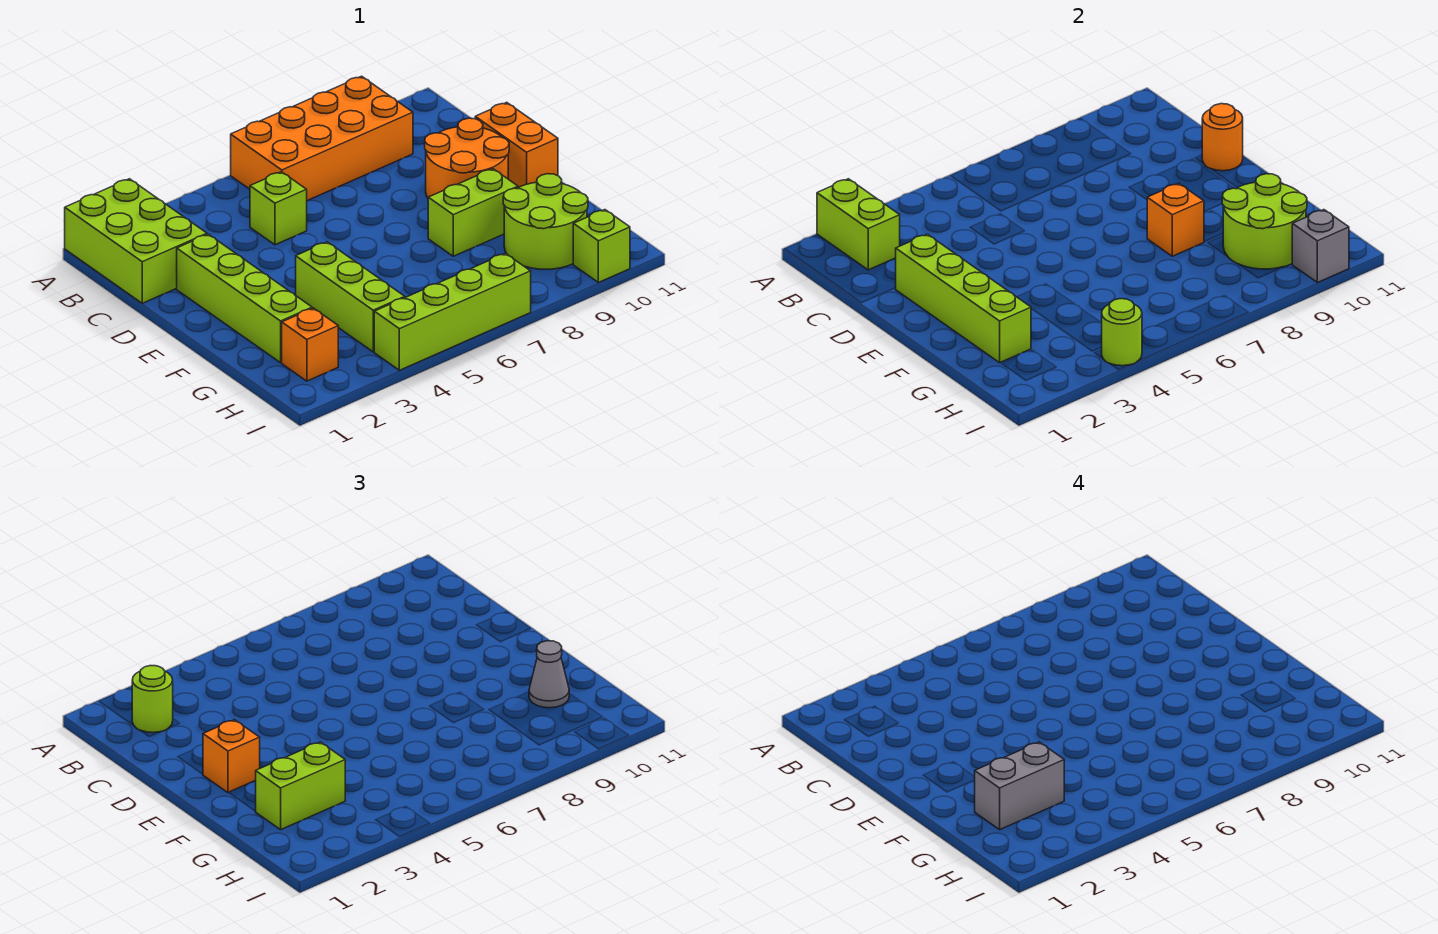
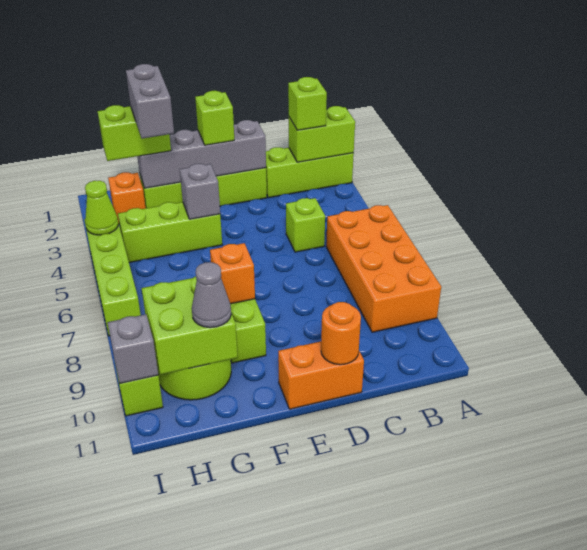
lime brick A1:C2 level 1 -> lime brick A2:C2 level 1
lime round brick B2 level 3 -> lime brick B2 level 3
lime brick D2:G2 level 2 -> grey brick D2:G2 level 2
orange round brick D9:E10 level 1 -> none
orange brick E2 level 3 -> lime brick E2 level 3
none -> grey brick F4 level 2
lime brick G2:G3 level 3 -> lime brick G2:H2 level 3
lime round brick G9:H10 level 2 -> lime brick G9:H10 level 2
lime round brick I4 level 2 -> lime cone I4 level 2

